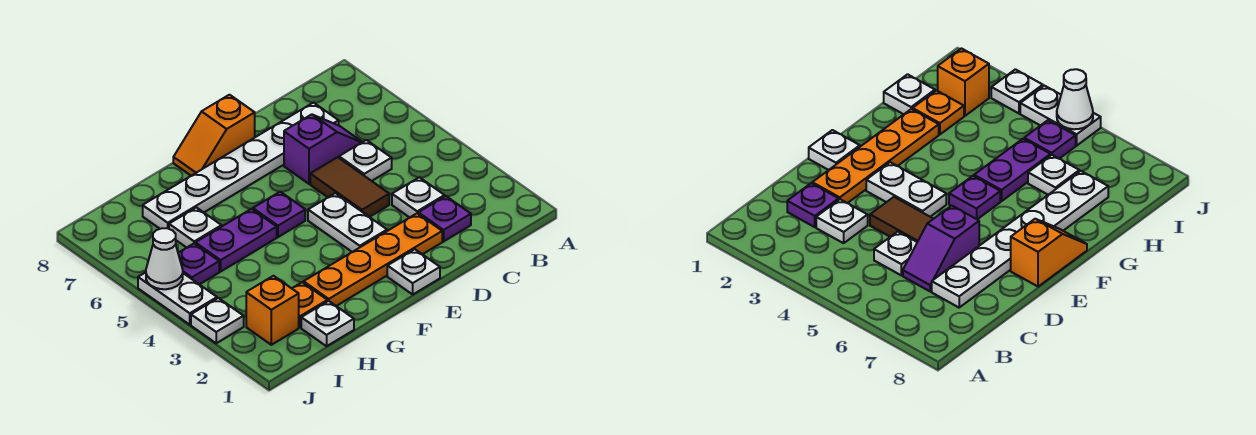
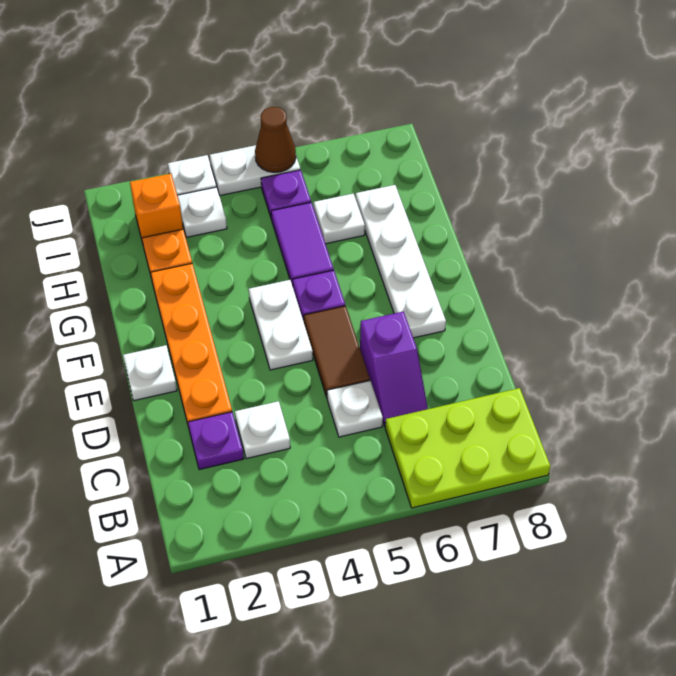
none -> lime plate A6:B8 level 1
white plate C7:H7 level 1 -> white plate E7:H7 level 1
brown tile D4:D5 level 1 -> brown tile D5:E5 level 1
white plate E3:E4 level 1 -> white plate E4:F4 level 1
orange slope E8:F8 level 1 top E -> none
purple plate G5:H5 level 1 -> purple tile G5:H5 level 1
white plate H1 level 1 -> white plate I3 level 1
white cone J5 level 2 -> brown cone J5 level 2

